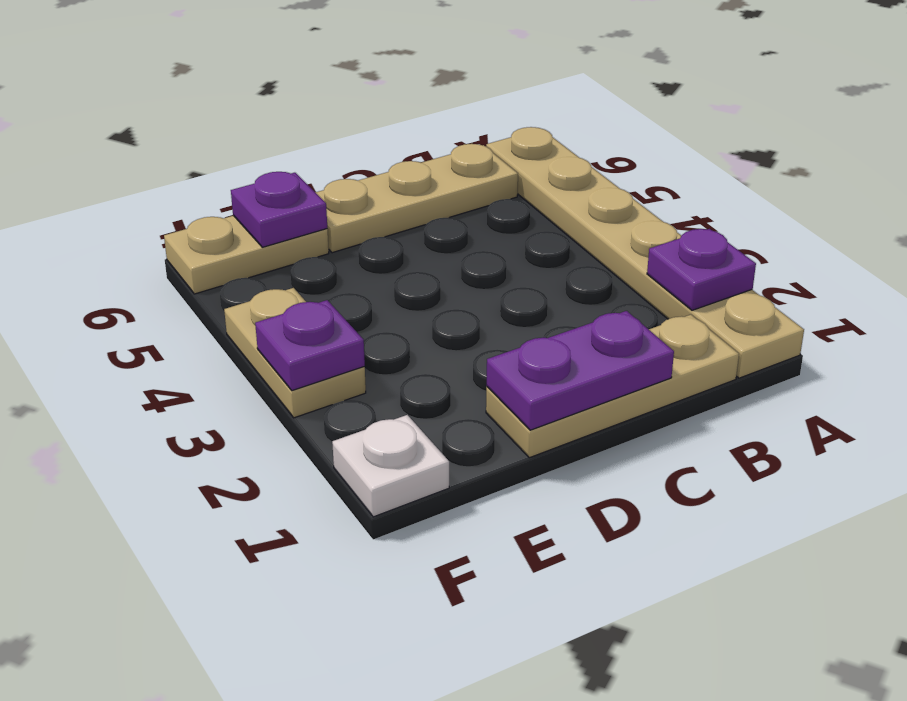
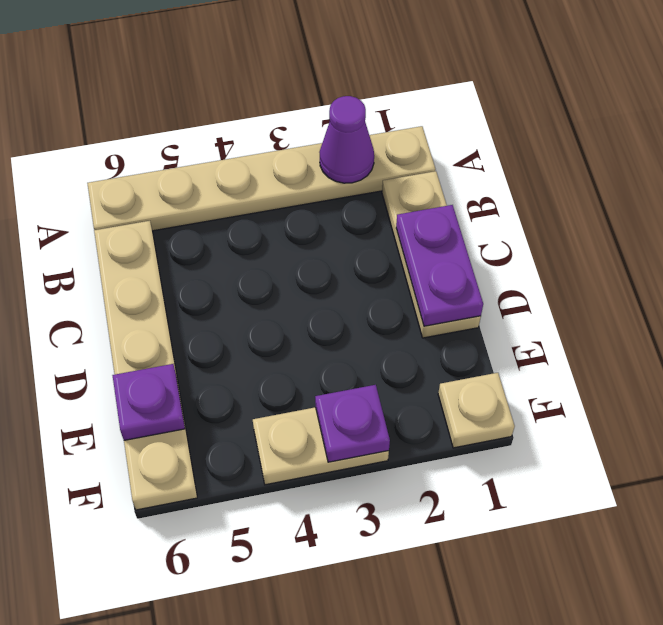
purple plate A2 level 2 -> purple cone A2 level 2
white plate F1 level 1 -> tan plate F1 level 1

